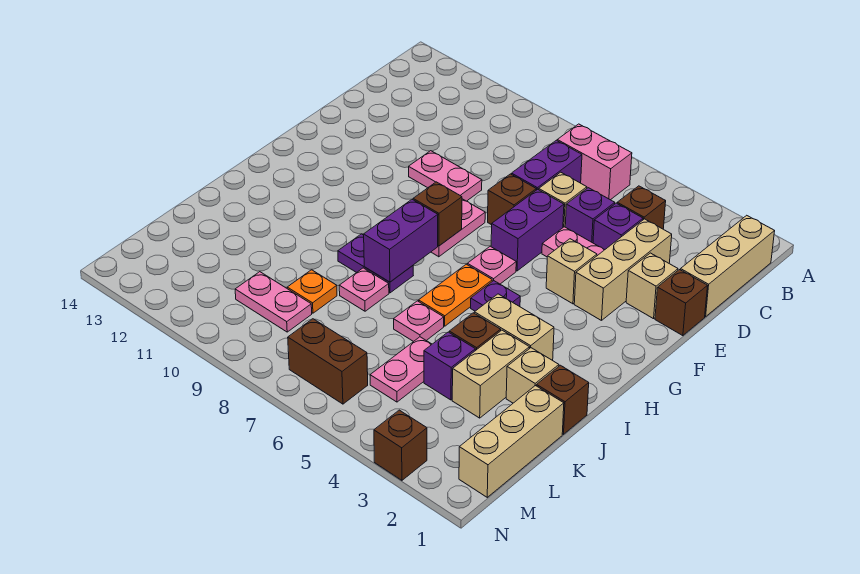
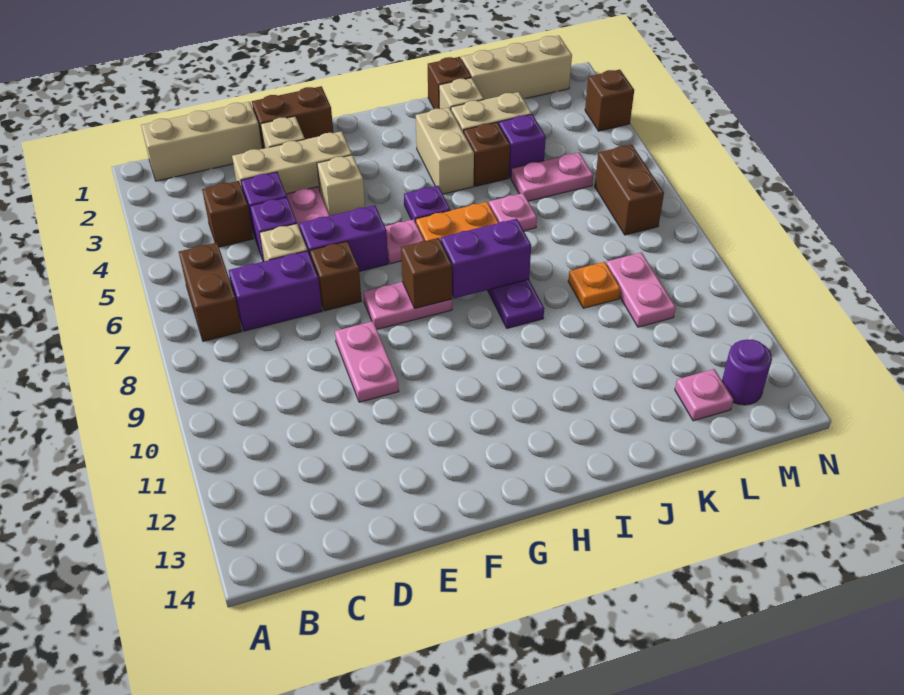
pink brick B6:B7 level 1 -> brown brick B6:B7 level 1
brown brick E1 level 1 -> brown brick E1:F1 level 1
pink plate J8 level 1 -> pink plate L13 level 1
none -> purple round brick M13 level 1

